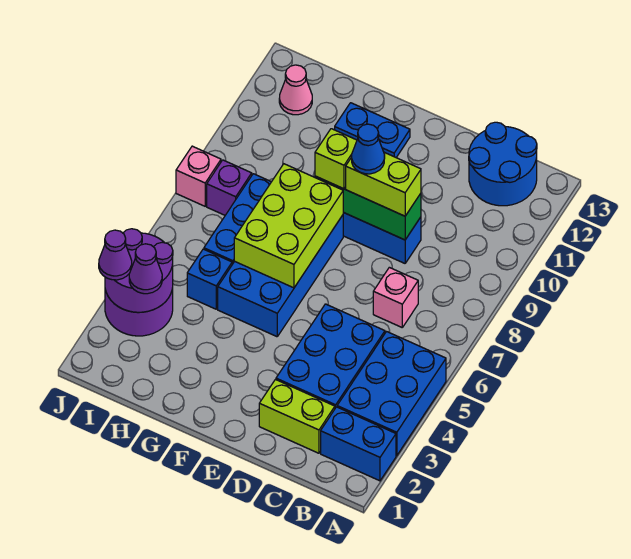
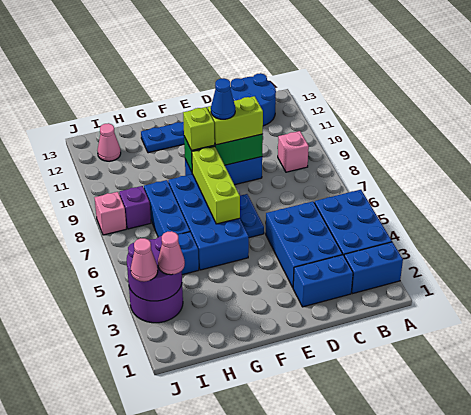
lime brick C2:D2 level 1 -> blue brick C2:D2 level 1
pink brick C7 level 1 -> pink brick B9 level 1
none -> blue plate E6:E7 level 1
lime brick F6:G8 level 2 -> lime brick F6:F8 level 2
purple cone I3 level 3 -> pink cone I3 level 3
purple cone J3 level 3 -> pink cone J3 level 3

